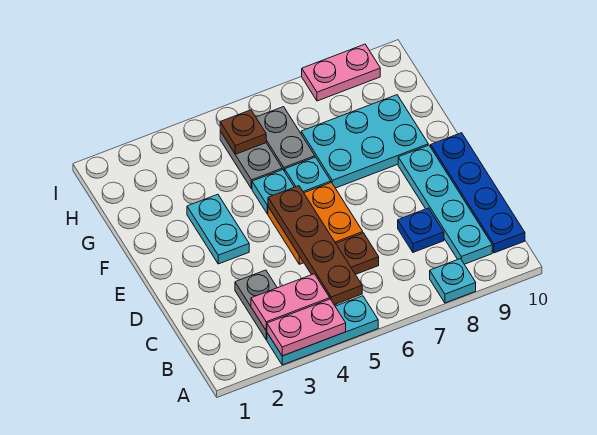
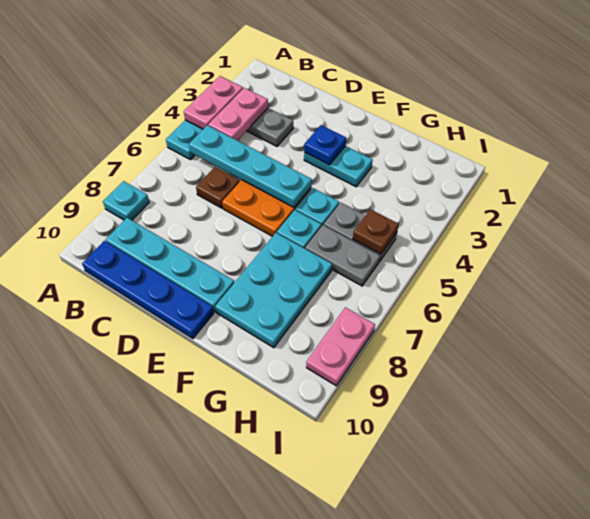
brown plate B5:E5 level 2 -> cyan plate B5:E5 level 2
blue plate C8 level 1 -> blue plate E3 level 2

